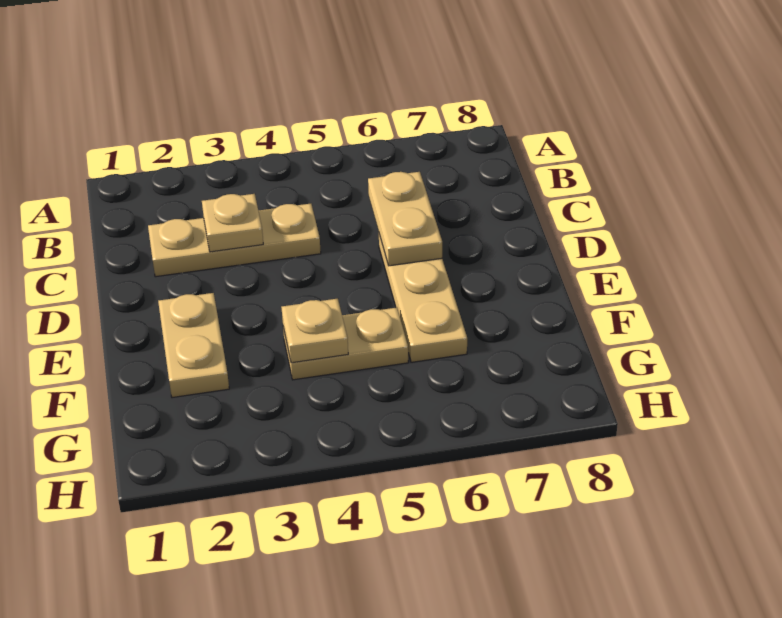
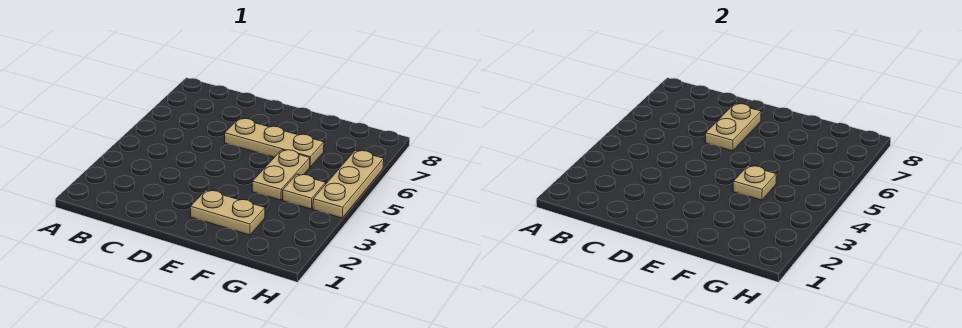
tan plate C2:C4 level 1 -> tan plate H4:H6 level 1
tan plate C3 level 2 -> tan plate G4 level 1
tan plate C6:D6 level 2 -> tan plate D6:D7 level 2

